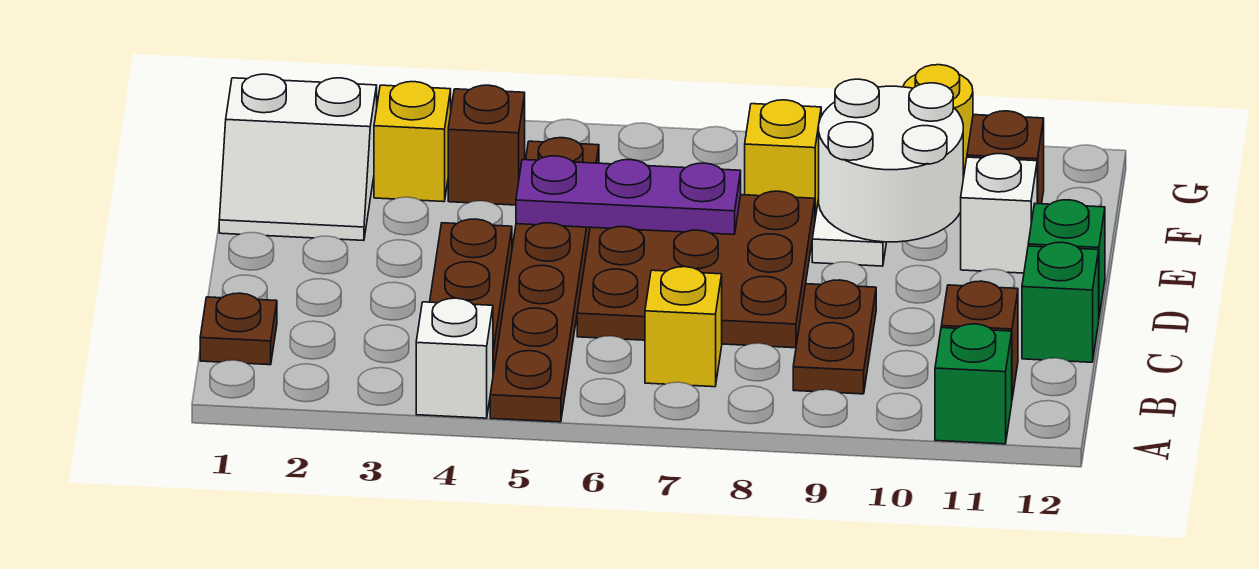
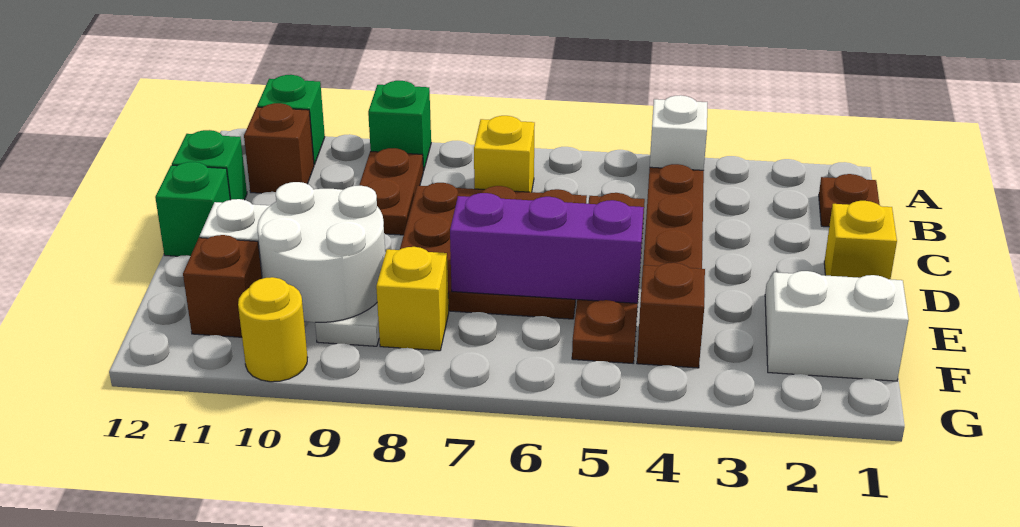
brown plate A5:F5 level 1 -> brown plate C5:F5 level 1
none -> green brick A9 level 1
purple plate E5:E7 level 2 -> purple brick E5:E7 level 2
yellow brick F3 level 1 -> yellow brick D1 level 1

